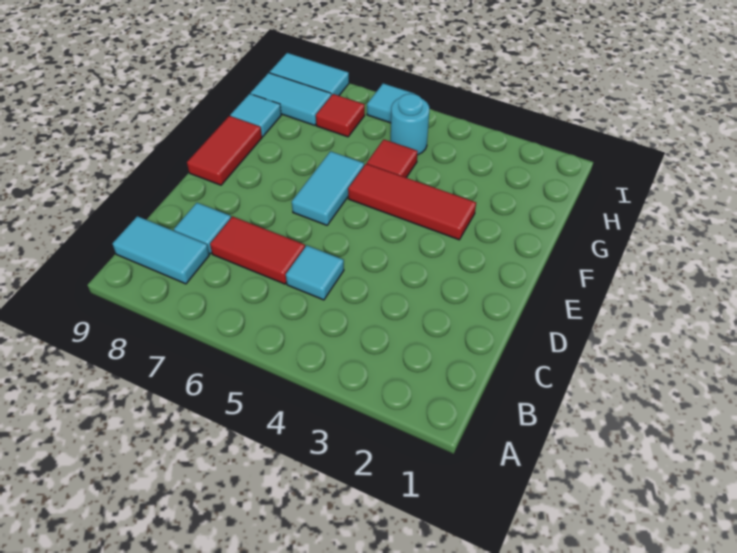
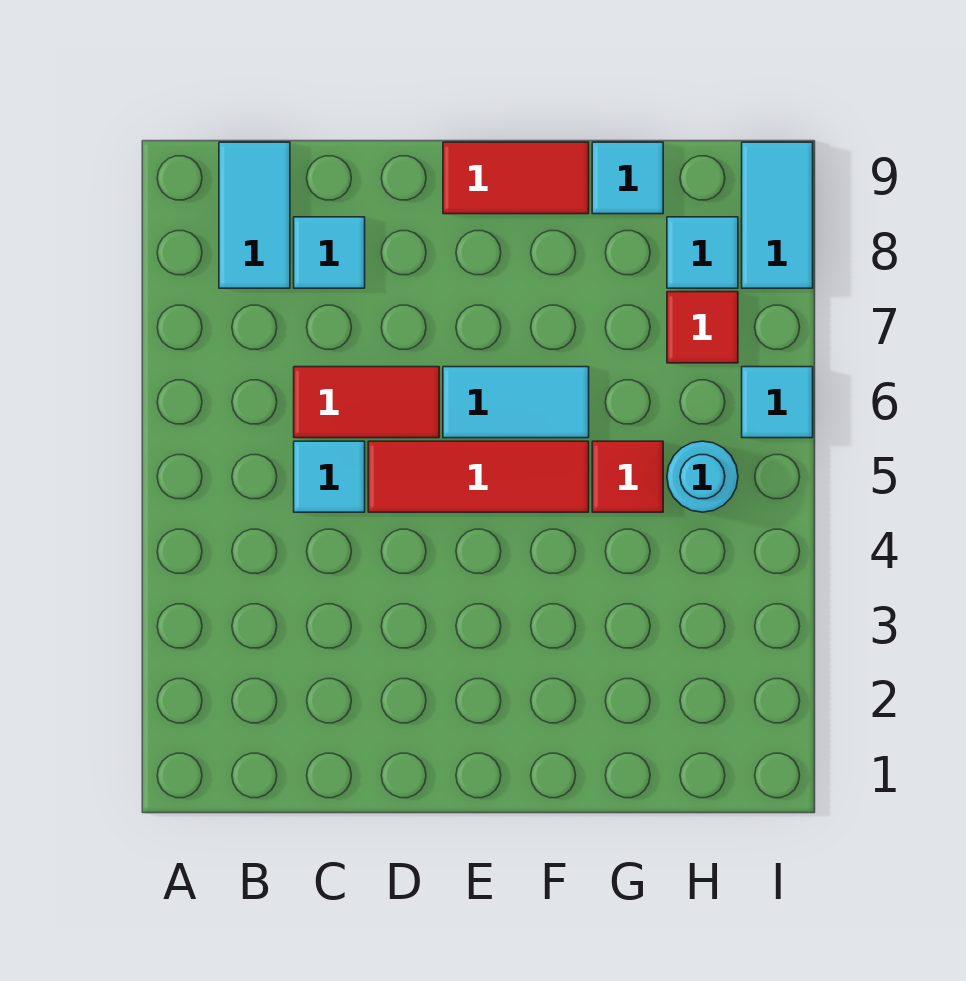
red tile C6:C7 level 1 -> red tile C6:D6 level 1
red tile F3:F5 level 1 -> red tile D5:F5 level 1
cyan tile H8:H9 level 1 -> cyan tile H8 level 1

